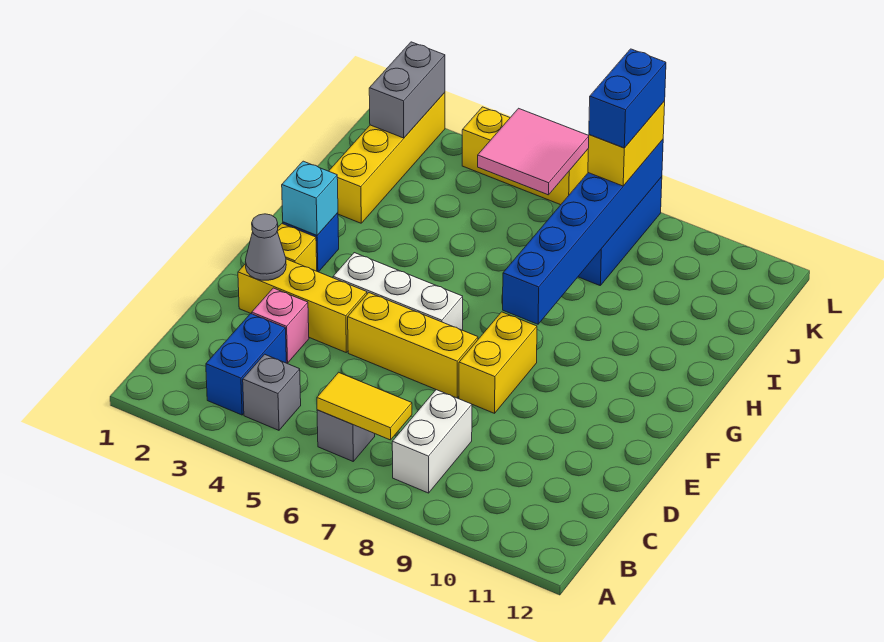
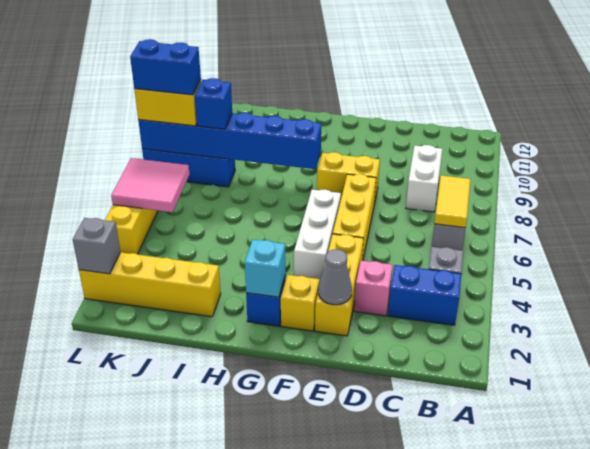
white brick B8:C8 level 1 -> white brick C8:C9 level 1
none -> blue brick J8 level 3
grey brick K2:L2 level 2 -> grey brick L2 level 2

